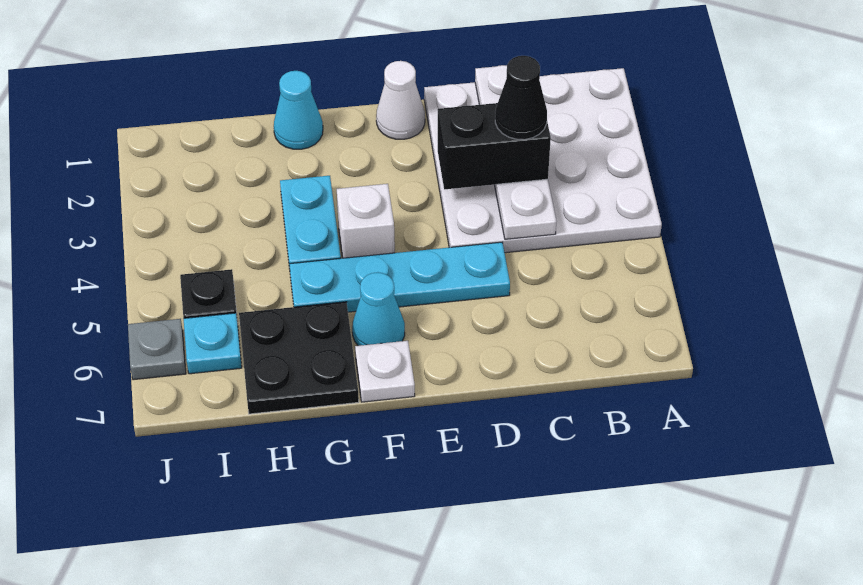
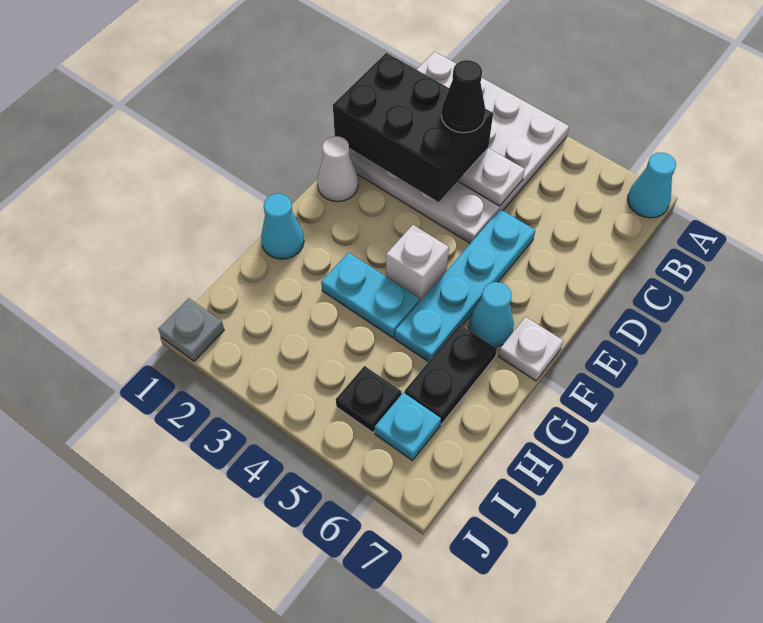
none -> cyan cone A7 level 1
black brick C3:D3 level 3 -> black brick C1:D3 level 3
black plate G6:H7 level 1 -> black plate G6:H6 level 1
grey plate J6 level 1 -> grey plate J1 level 1

